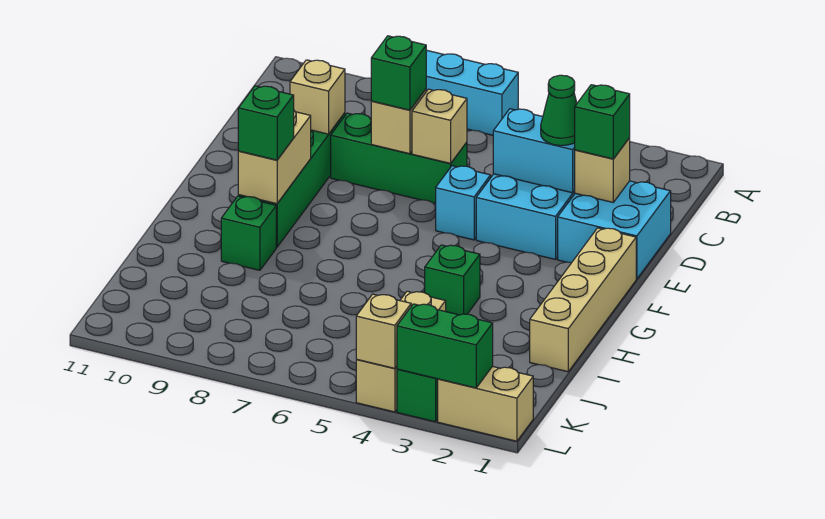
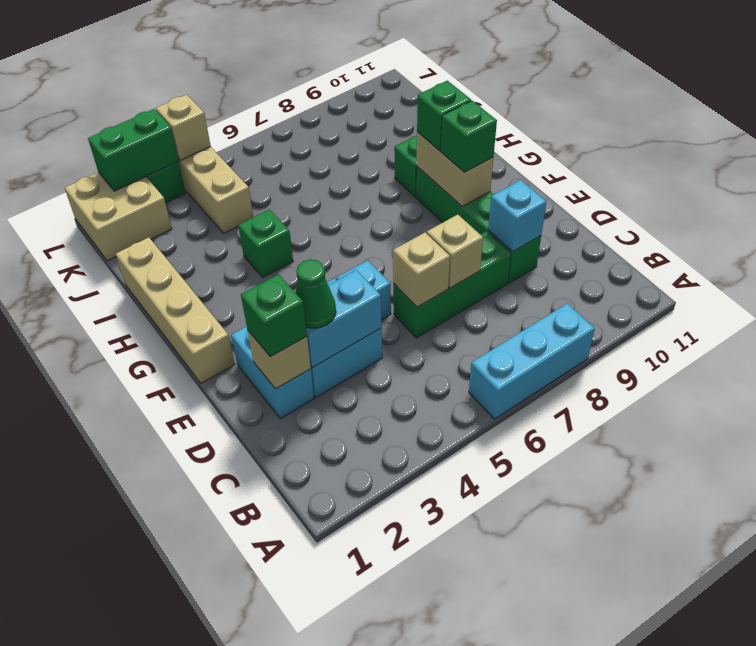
cyan brick D1:E2 level 1 -> cyan brick D2:E2 level 1
green brick D7 level 3 -> green brick F9 level 3
tan brick D9 level 2 -> cyan brick D9 level 2
tan brick L1:L2 level 1 -> tan brick K1:L2 level 1

